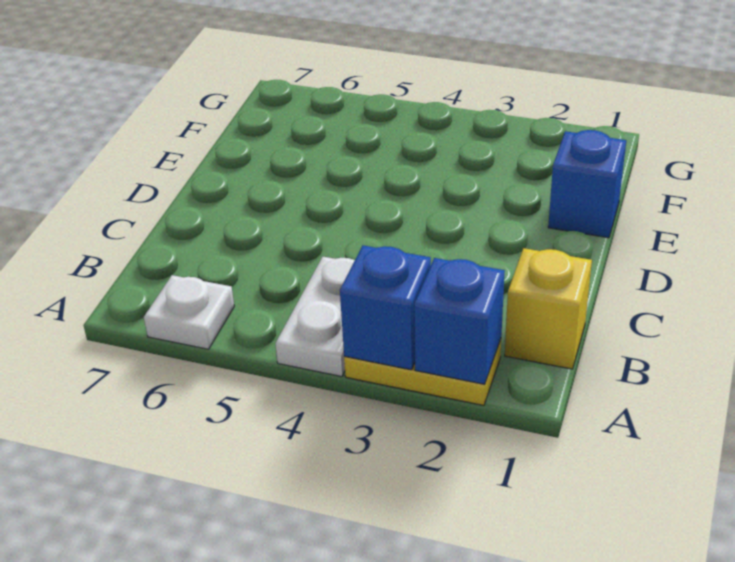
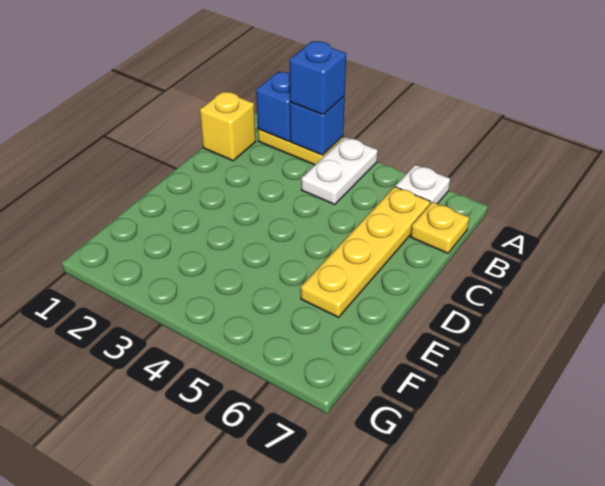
none -> yellow plate B6:E6 level 1
none -> yellow plate B7 level 1
blue brick E1 level 1 -> blue brick A3 level 3

